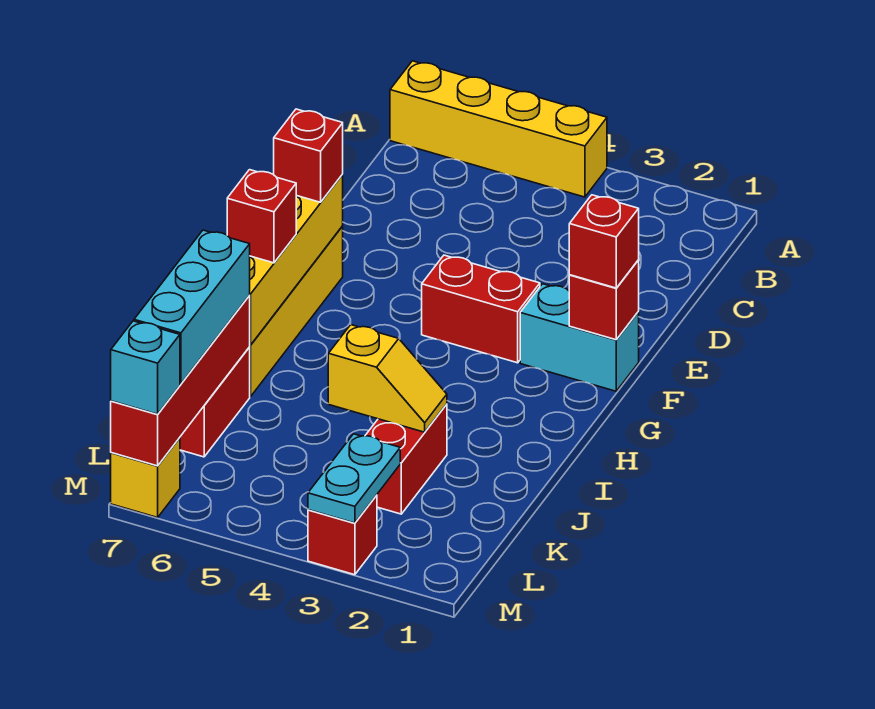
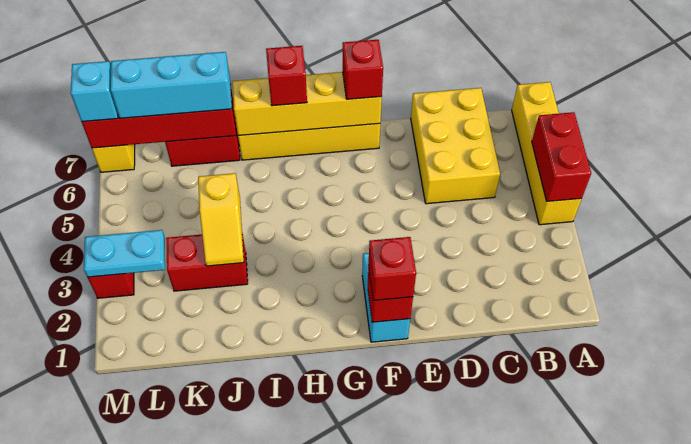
none -> yellow brick C5:D7 level 1
red brick F3:F4 level 1 -> red brick A4:A5 level 2

